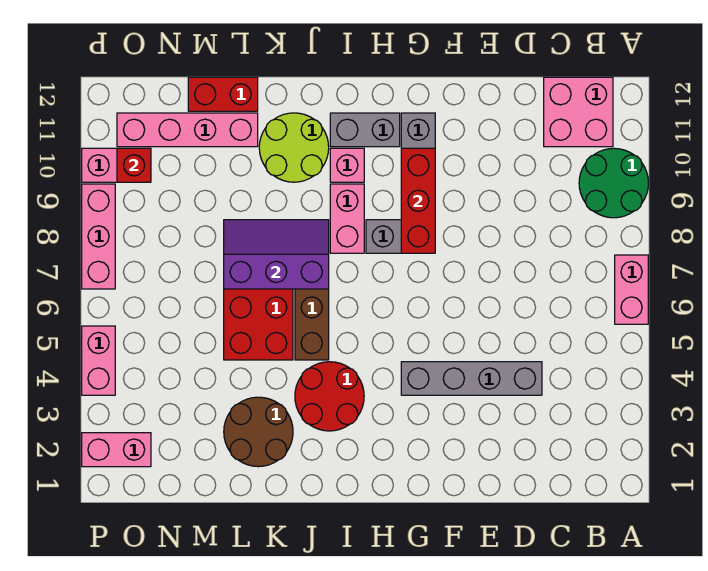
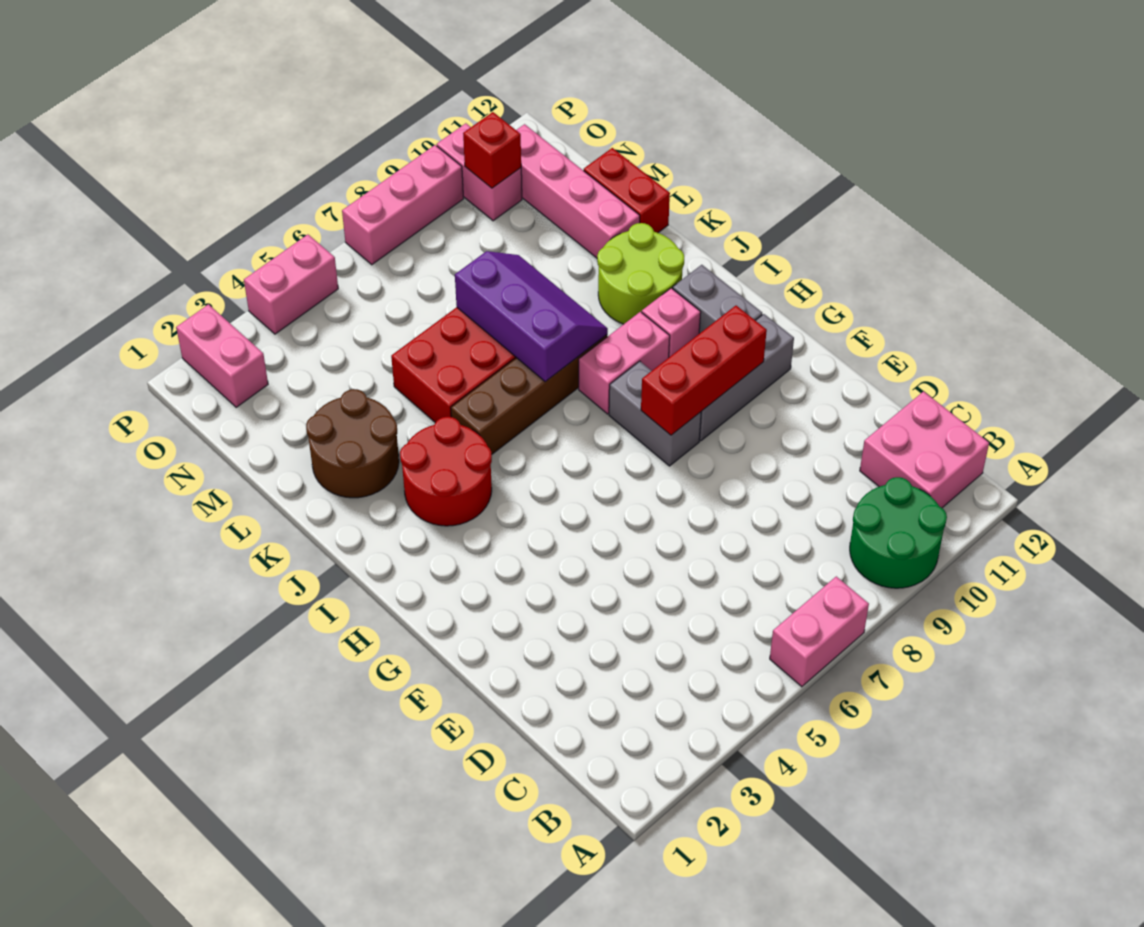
grey brick D4:G4 level 1 -> none

